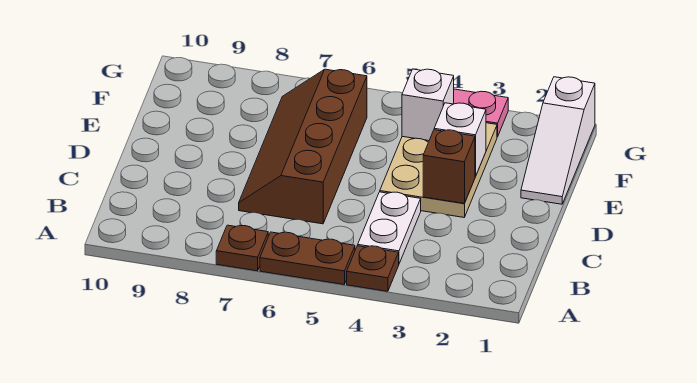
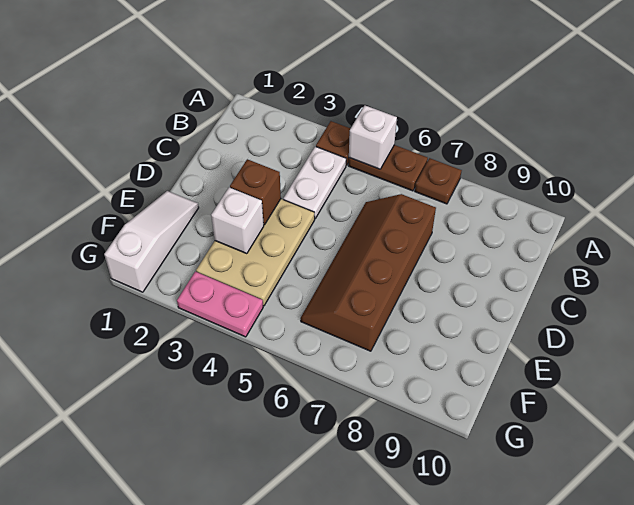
brown slope C6:F7 level 1 top 6 -> brown slope C6:F7 level 1 top 7
white brick F4 level 2 -> white brick A5 level 2

